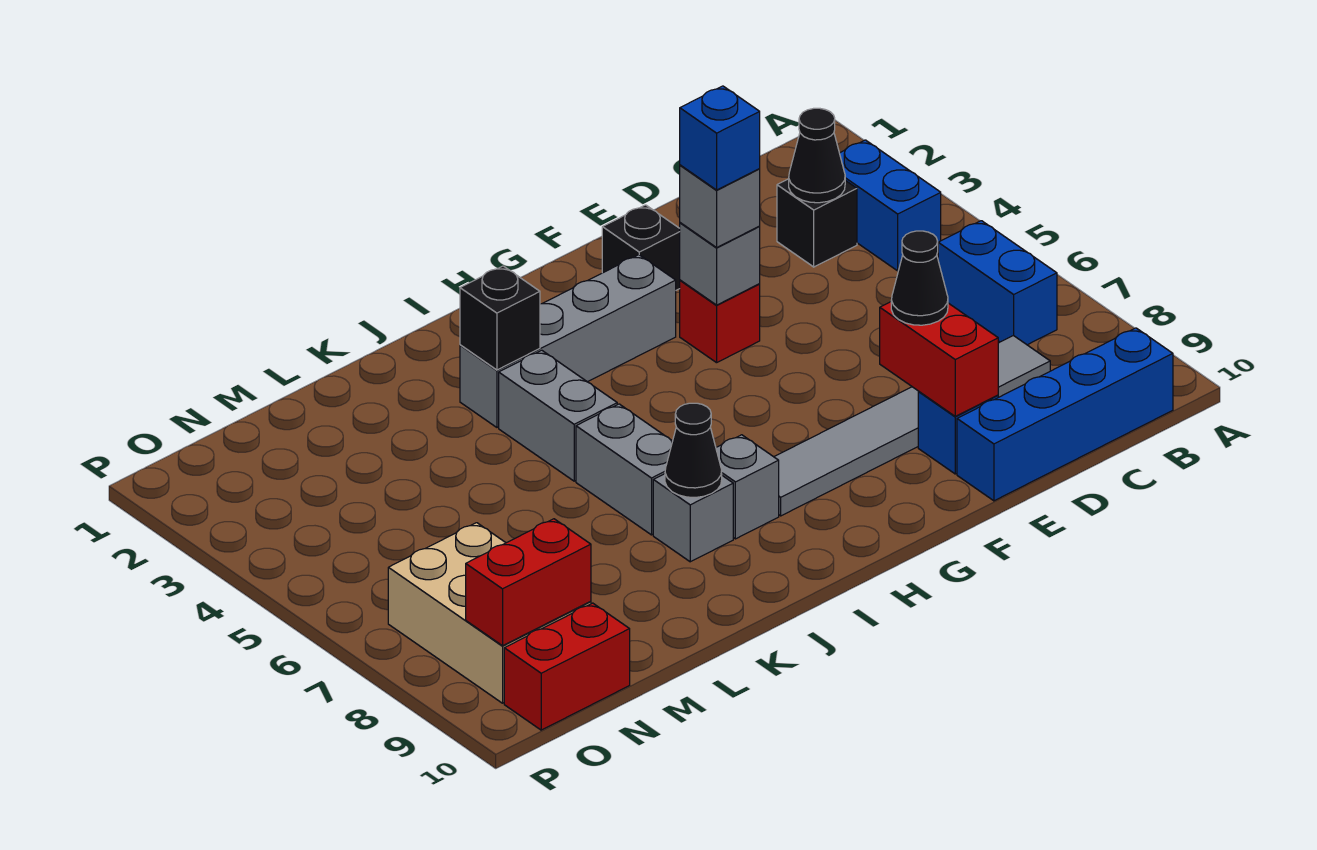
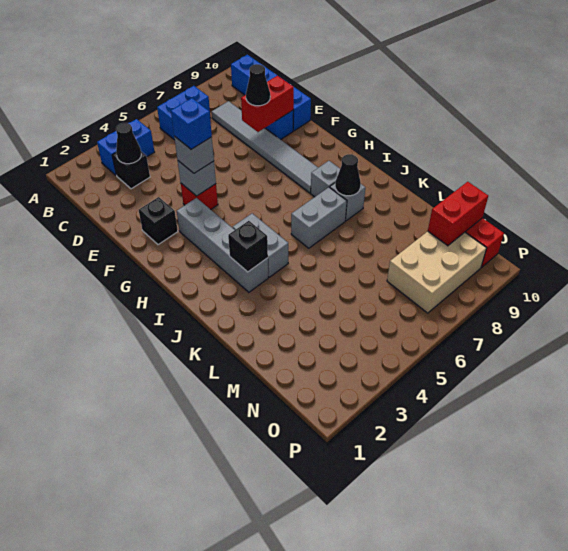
grey brick J4:J5 level 1 -> grey brick I4:J4 level 1
red brick N9:O9 level 2 -> red brick N9:N10 level 2

